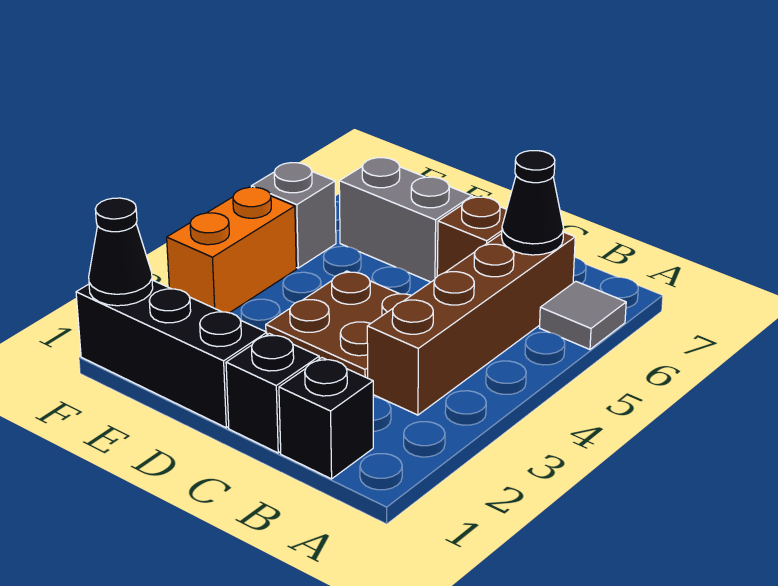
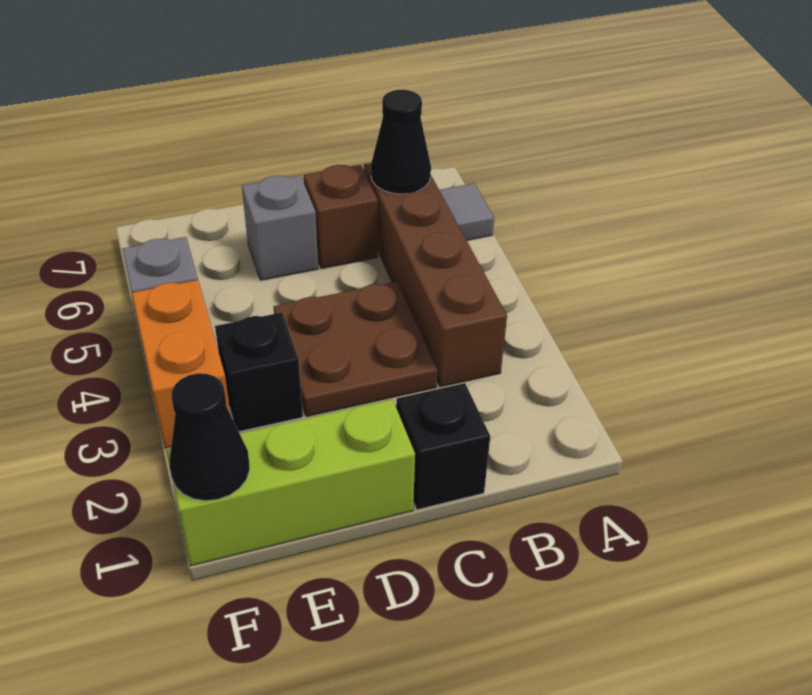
black brick B1 level 1 -> black brick E3 level 1
black brick D1:F1 level 1 -> lime brick D1:F1 level 1
grey brick D6:E6 level 1 -> grey brick D6 level 1

